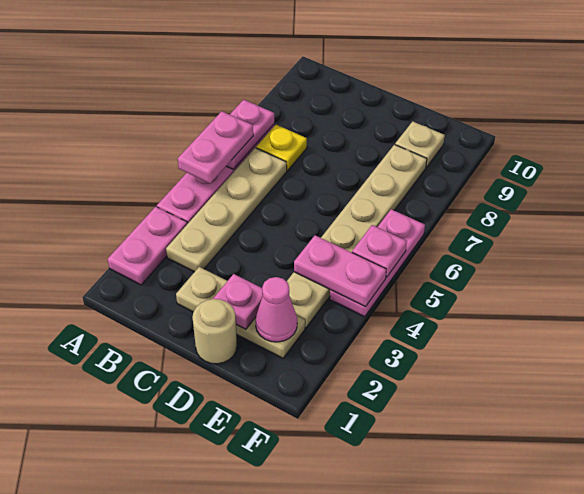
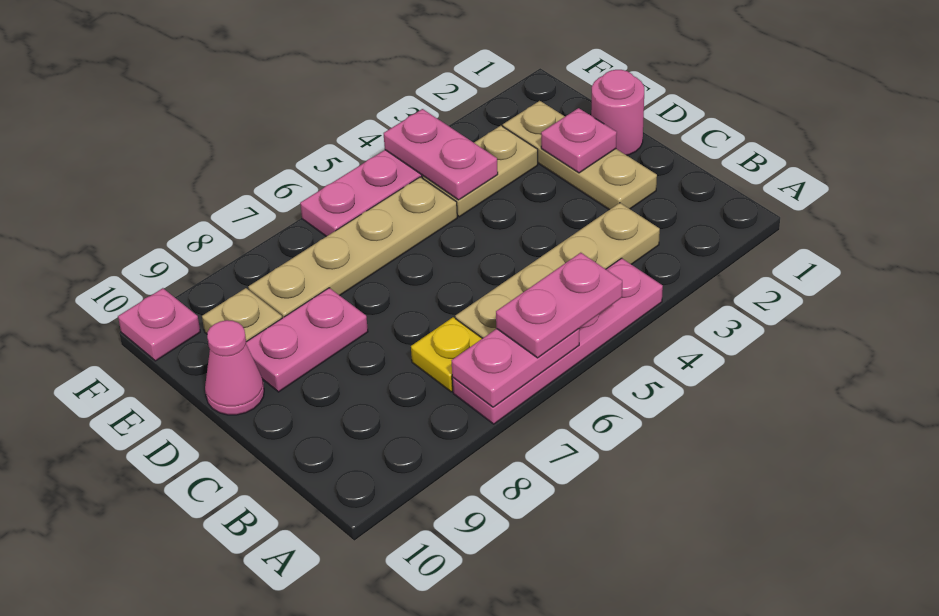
pink plate A2:A3 level 1 -> pink plate D8:D9 level 1
tan round brick D1 level 1 -> pink round brick D1 level 1
pink cone E2 level 2 -> pink cone D10 level 1
pink plate F5 level 2 -> pink plate F10 level 1

